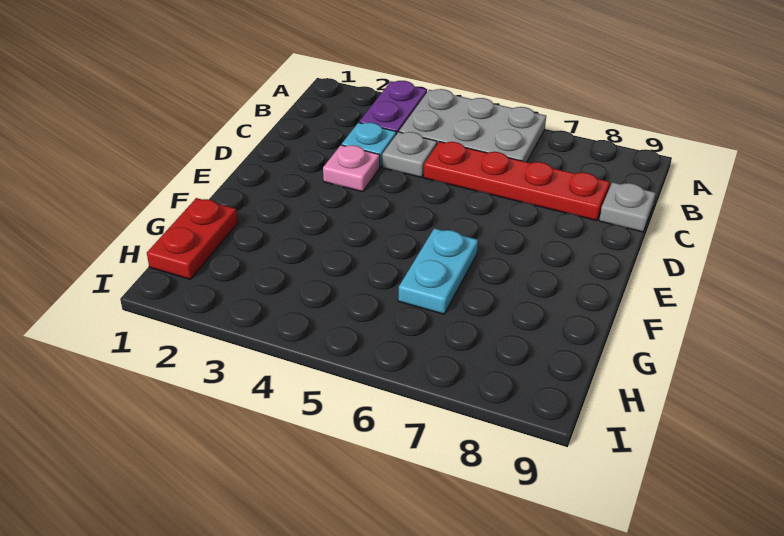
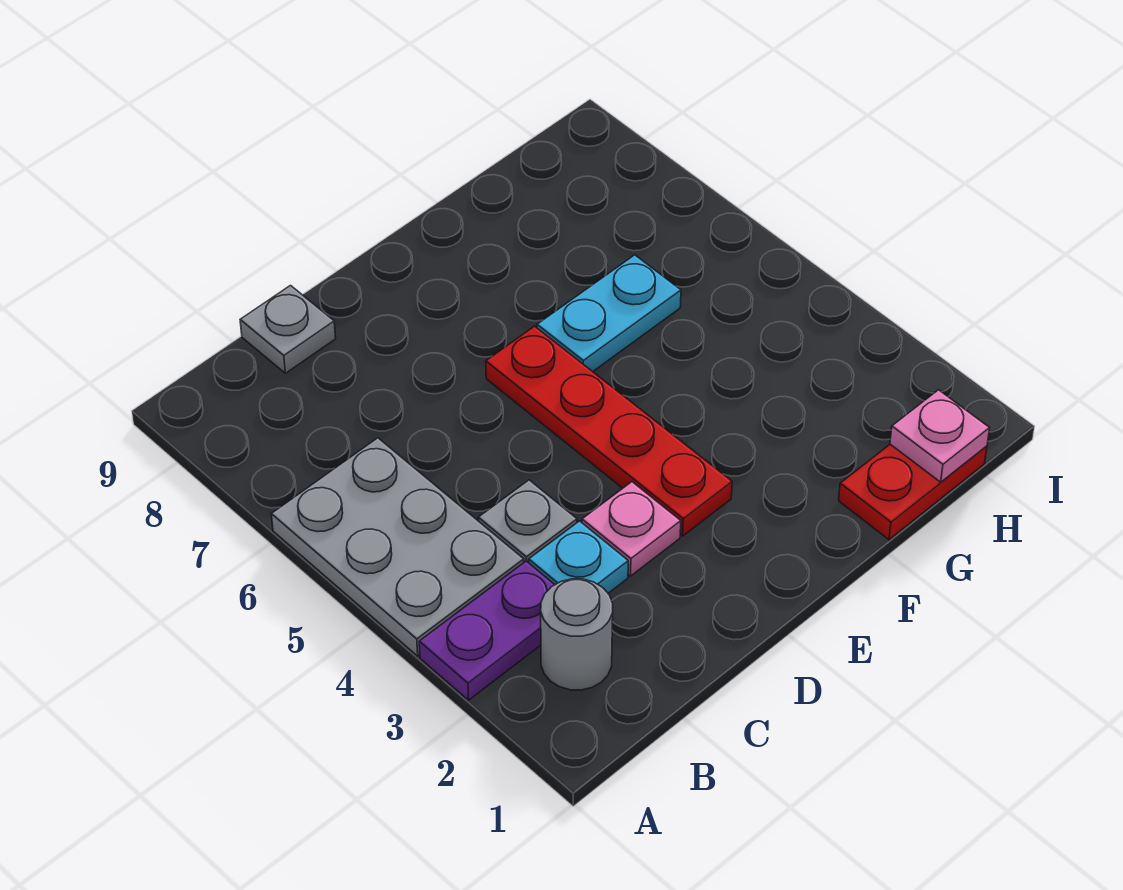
none -> grey round brick B2 level 1
red plate C5:C8 level 1 -> red plate E3:E6 level 1
none -> pink plate H1 level 2

